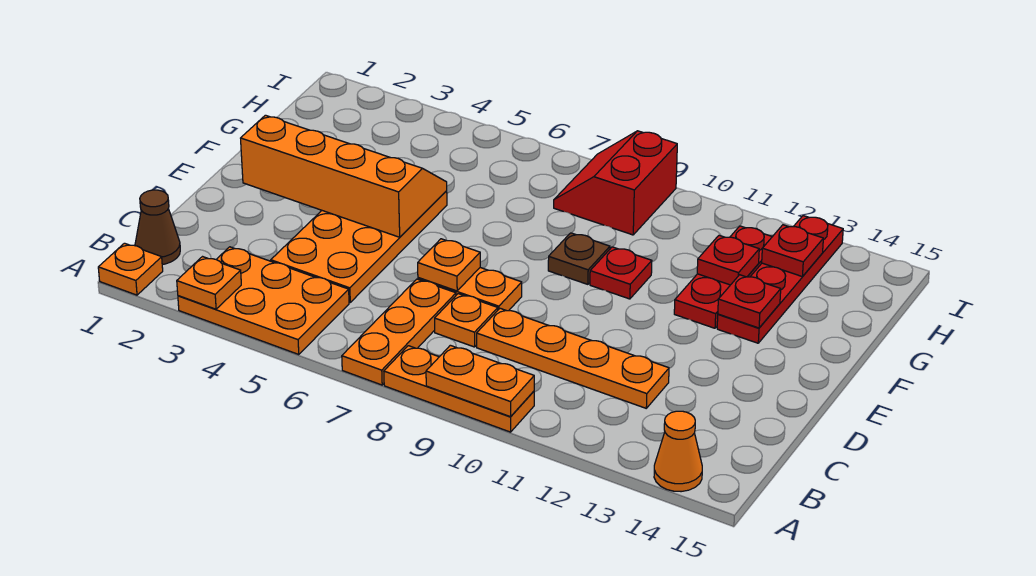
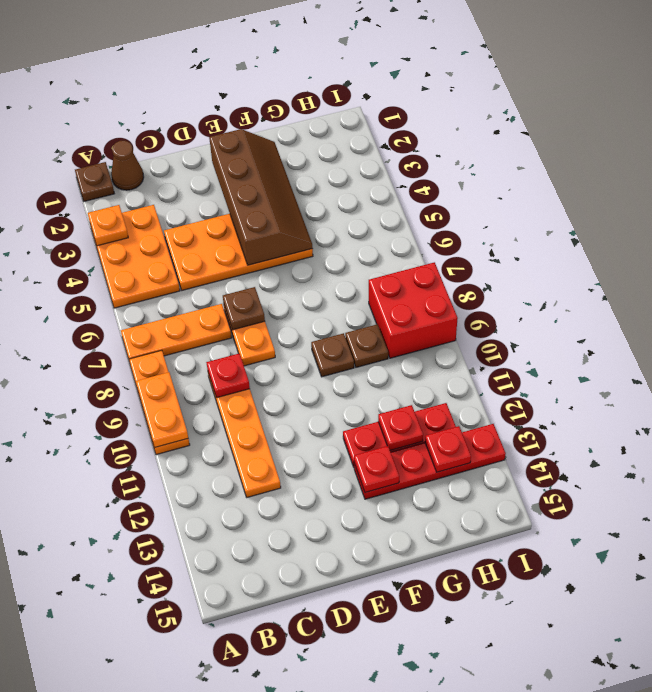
orange plate A1 level 1 -> brown plate A1 level 1
orange cone A14 level 1 -> none
orange plate C8 level 1 -> none
orange plate D7 level 2 -> brown plate D7 level 2
orange slope E2:F5 level 2 top E -> brown slope E2:F5 level 2 top E
red plate F10 level 1 -> red plate C9 level 2
none -> brown plate G9 level 1
red slope H8:I9 level 1 top 9 -> red brick H8:I9 level 1

